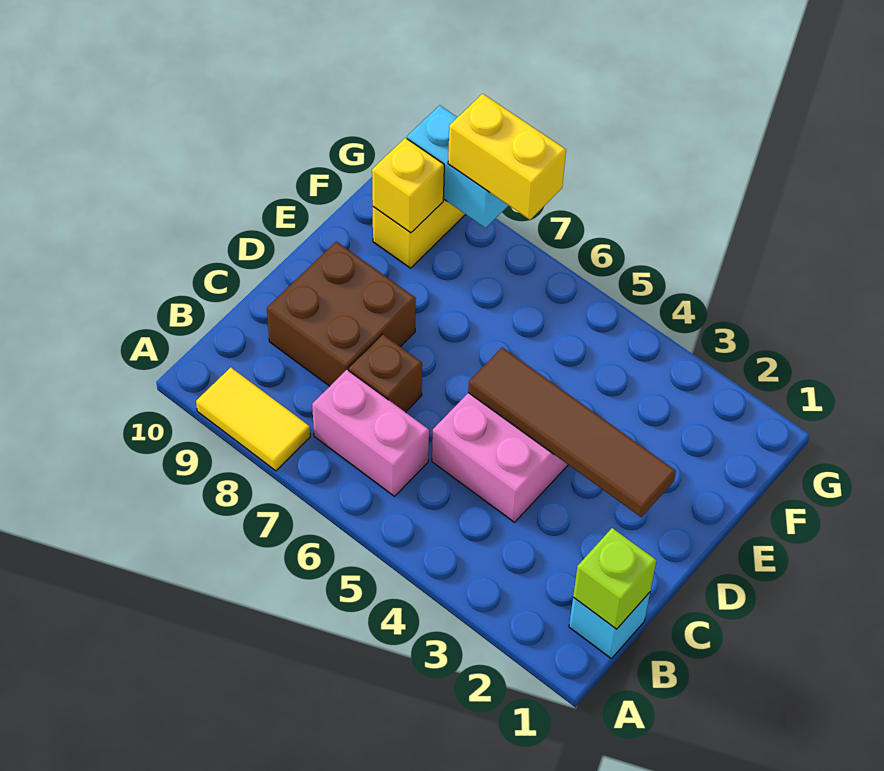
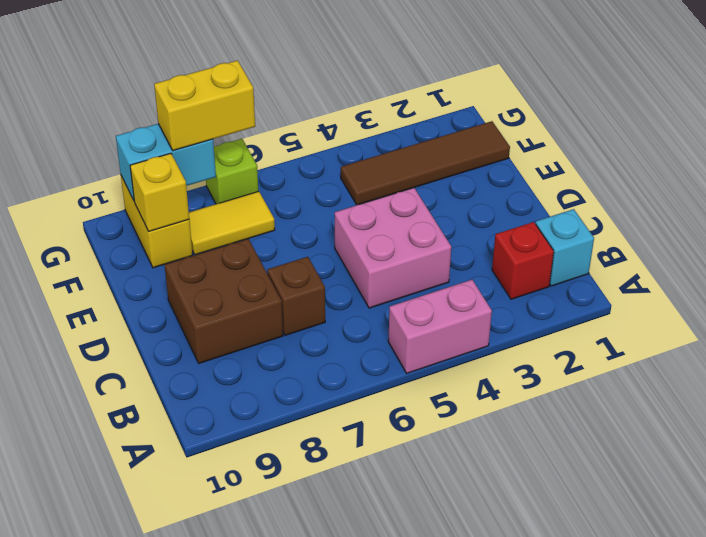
yellow tile A8:A9 level 1 -> yellow tile F7:F8 level 1
lime brick B1 level 2 -> lime brick G7 level 1
none -> red brick B2 level 1
pink brick B6:B7 level 1 -> pink brick A4:A5 level 1
brown tile D2:D5 level 2 -> brown tile F1:F4 level 1

